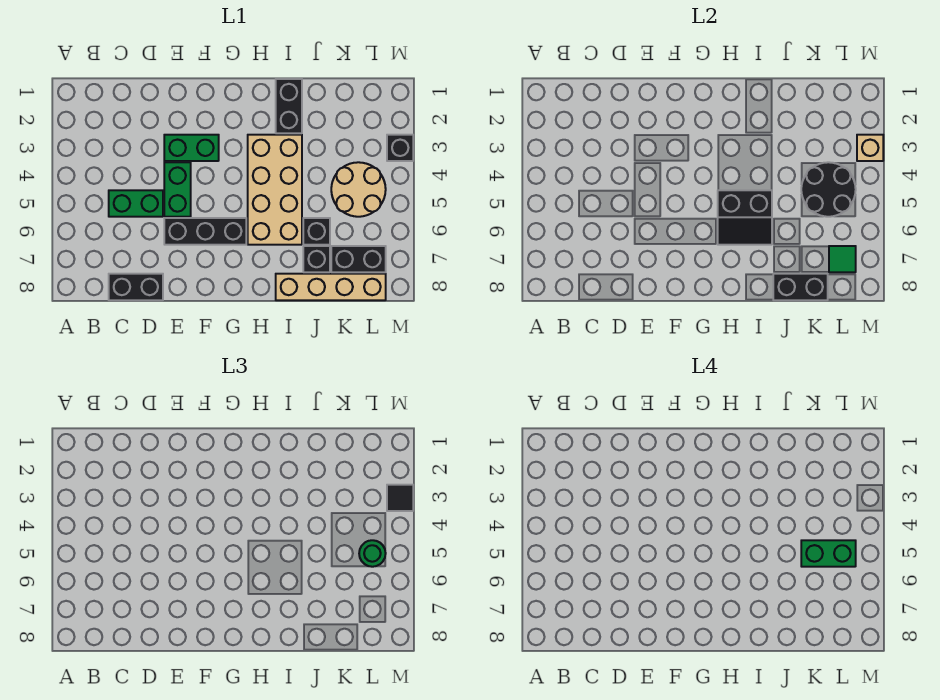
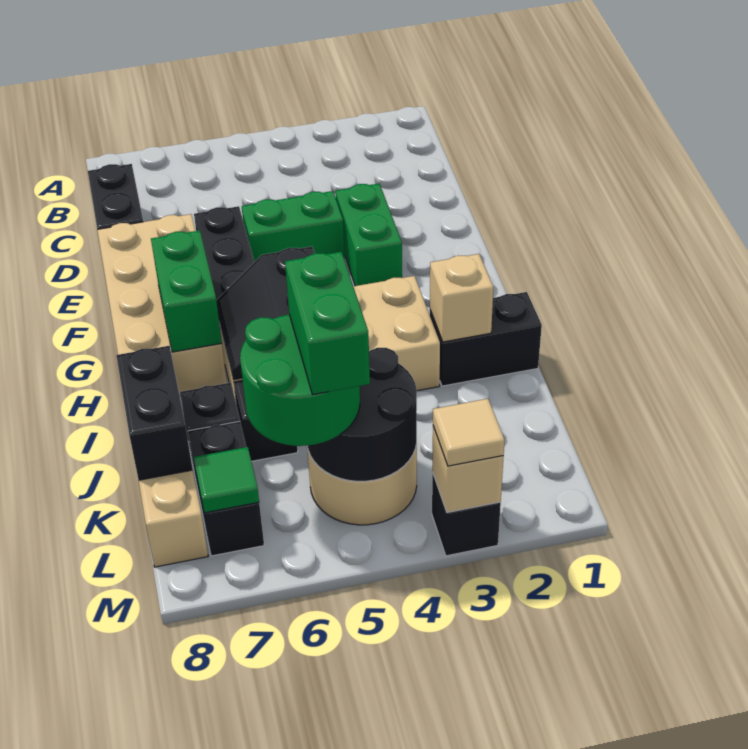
green brick C5:D5 level 1 -> green brick G7:H7 level 2
none -> tan brick E7:H8 level 1
none -> tan brick I2 level 2
green round brick L5 level 3 -> green round brick K5:L6 level 3
black tile M3 level 3 -> tan tile M3 level 3

